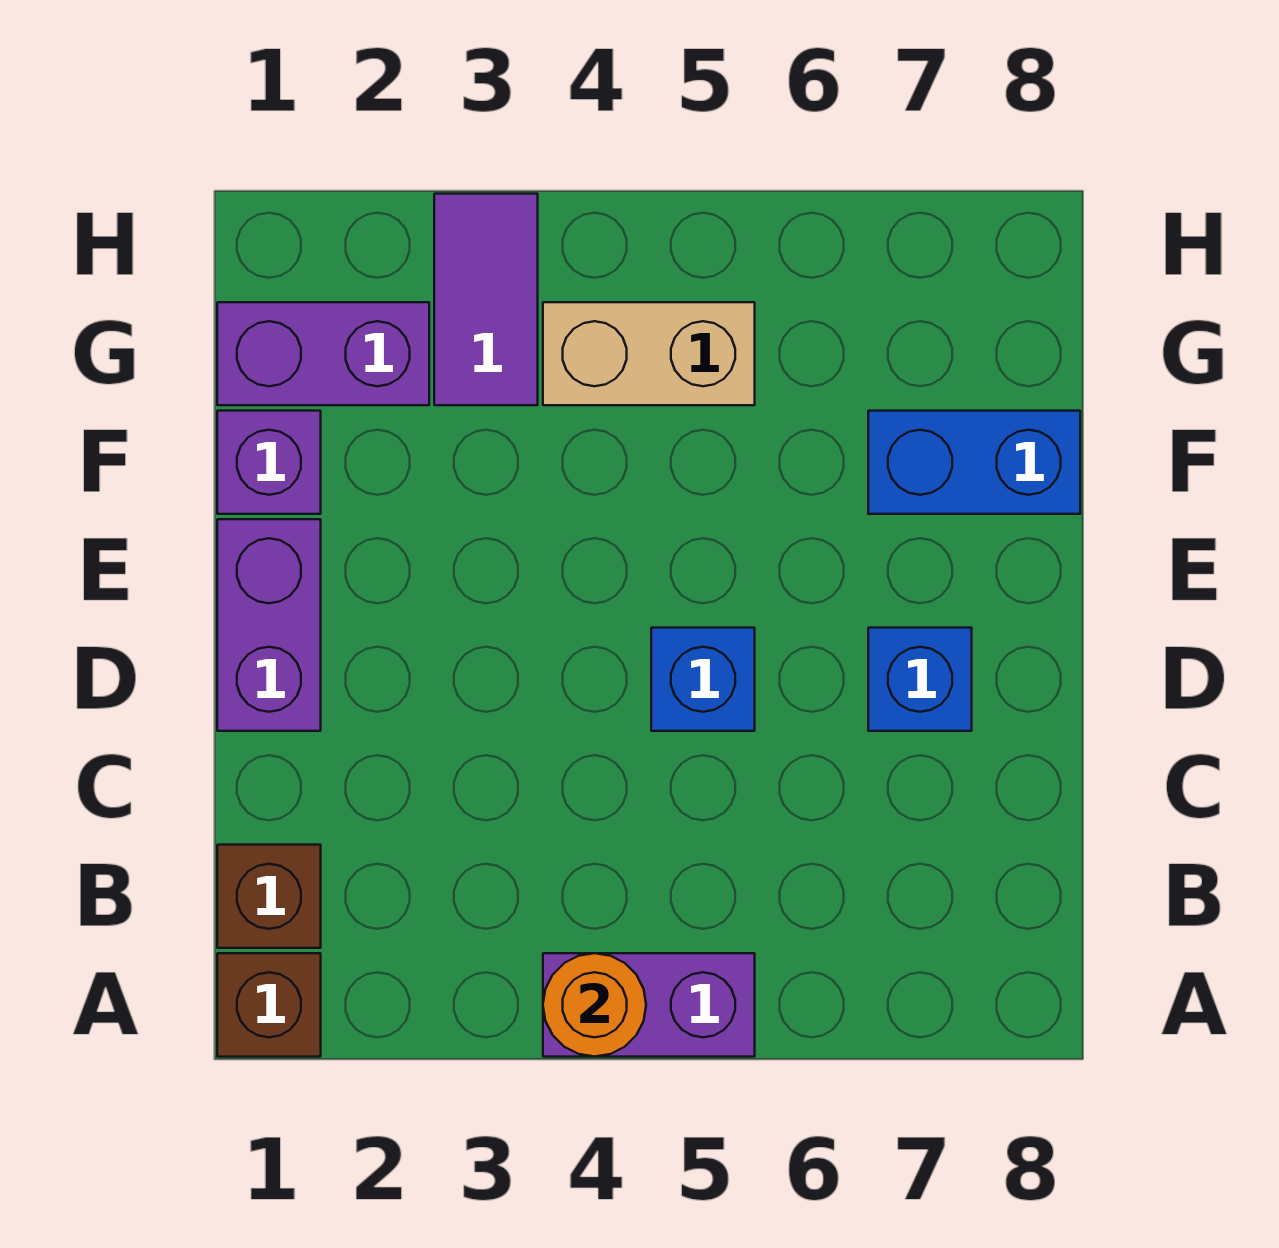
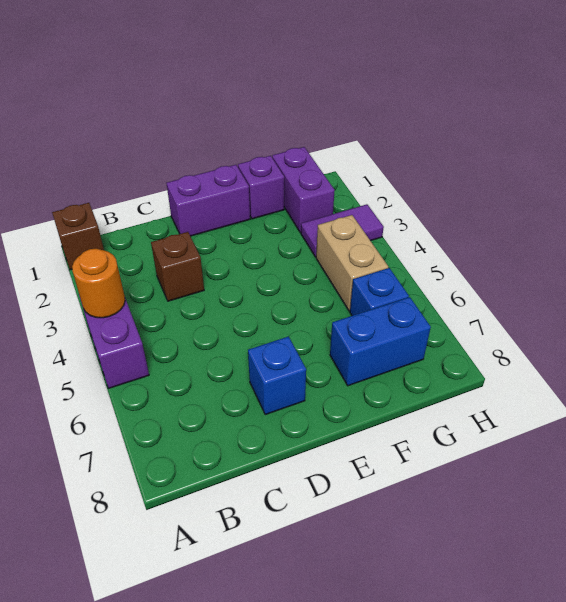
brown brick B1 level 1 -> brown brick C3 level 1
blue brick D5 level 1 -> blue brick G6 level 1
blue brick F7:F8 level 1 -> blue brick F7:G7 level 1

